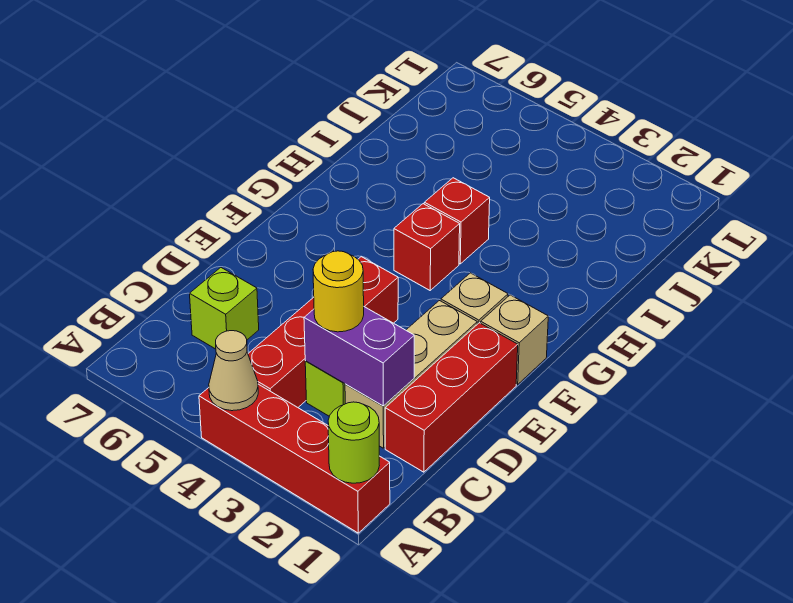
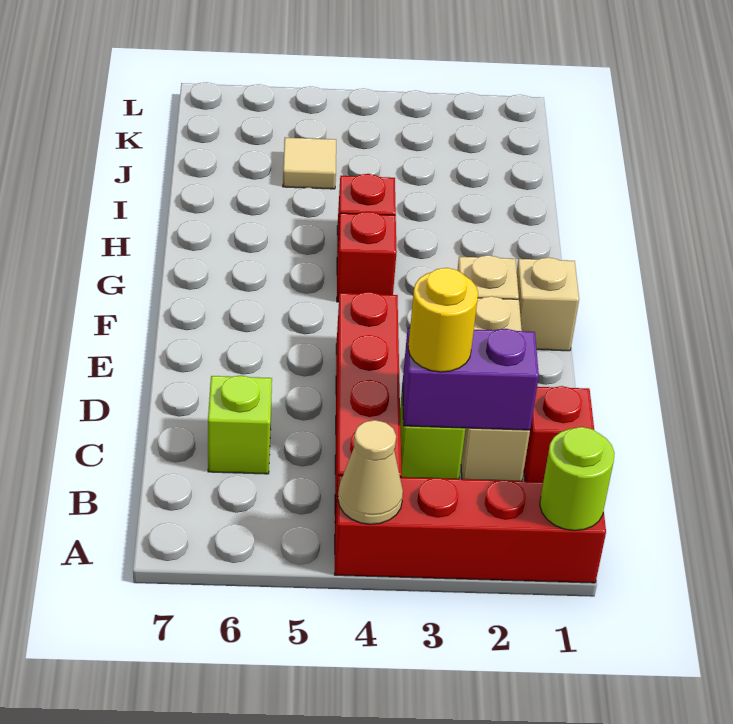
red brick C1:E1 level 1 -> red brick C1 level 1
none -> tan tile J5 level 1

